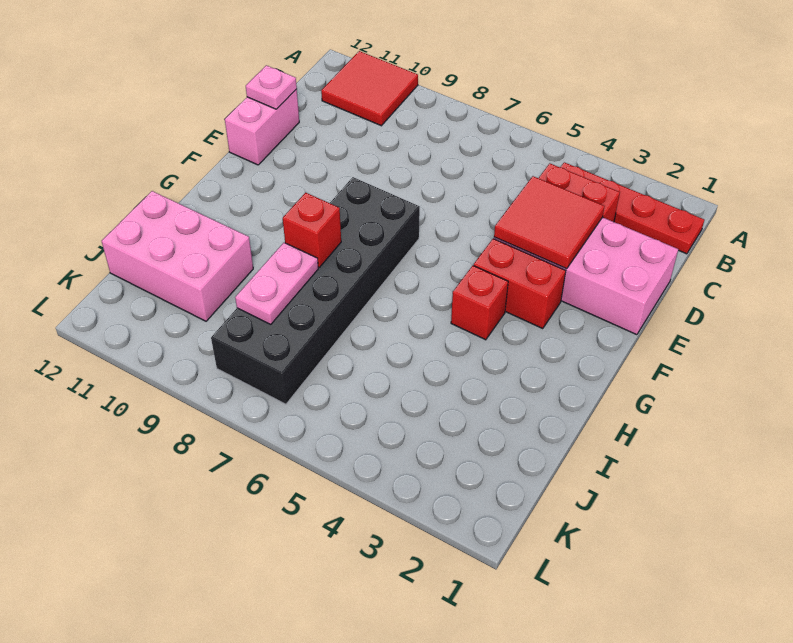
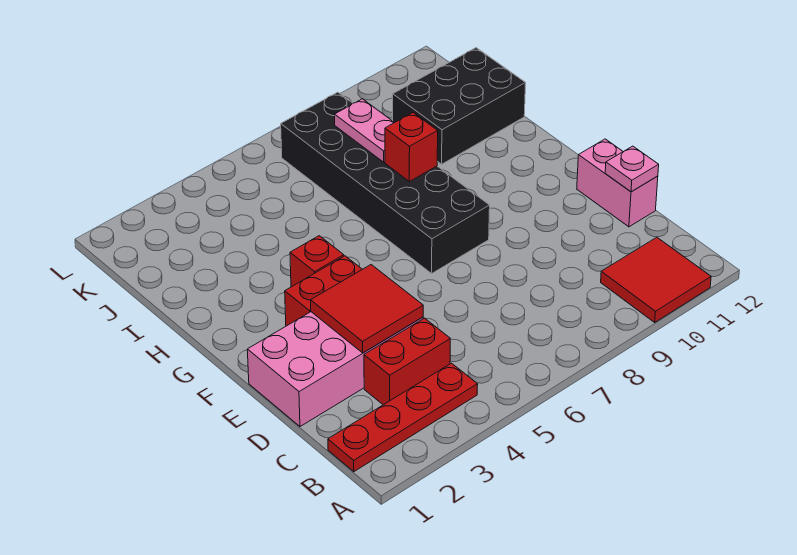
pink brick I10:J12 level 1 -> black brick I10:J12 level 1

